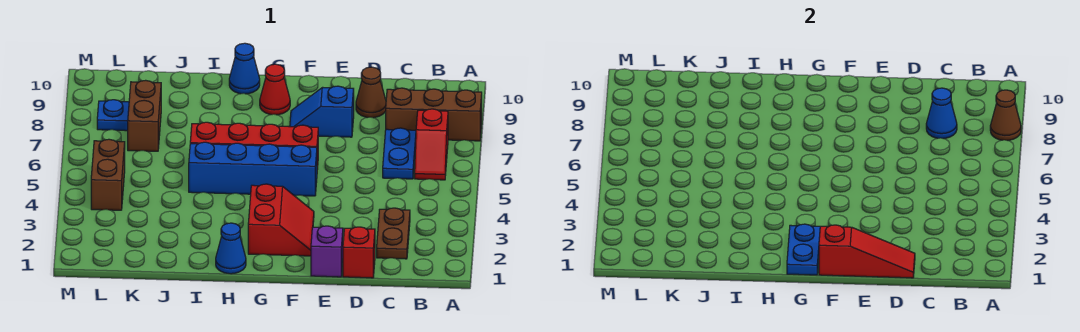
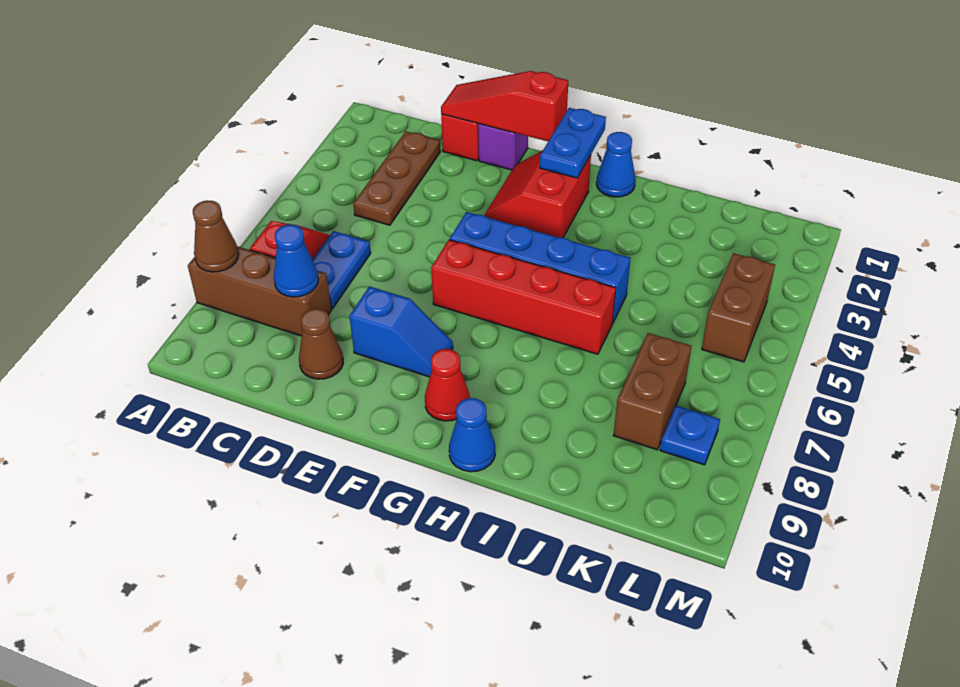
brown plate C2:C3 level 1 -> brown plate C2:C4 level 1

